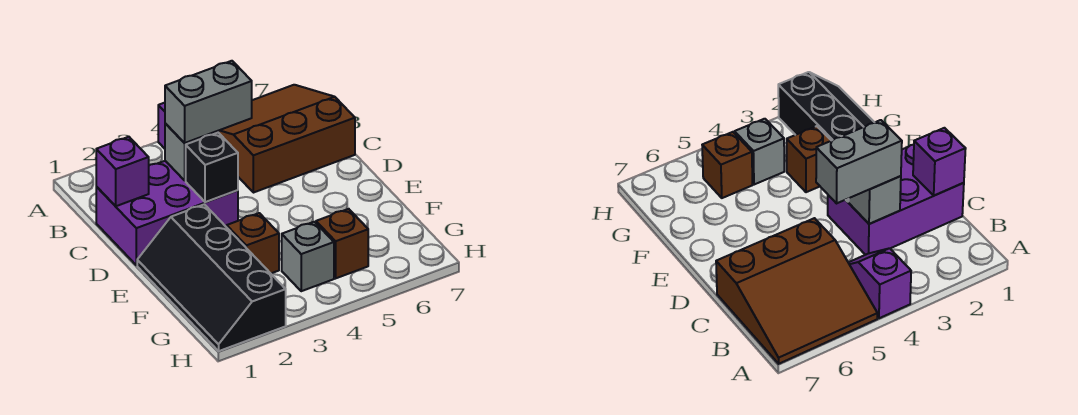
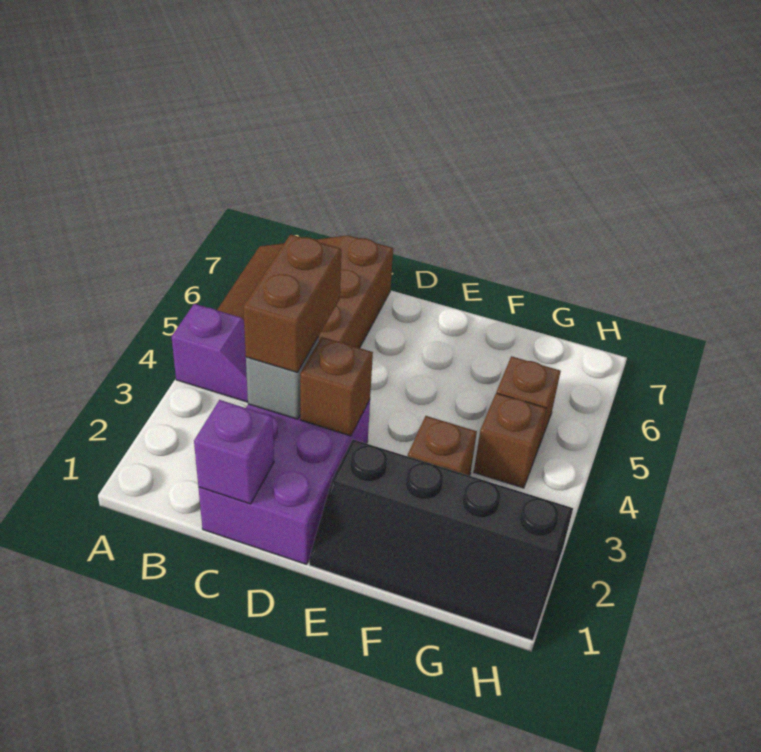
grey brick C3:C4 level 3 -> brown brick C3:C4 level 3
black brick D3 level 2 -> brown brick D3 level 2
grey brick G4 level 1 -> brown brick G4 level 1

